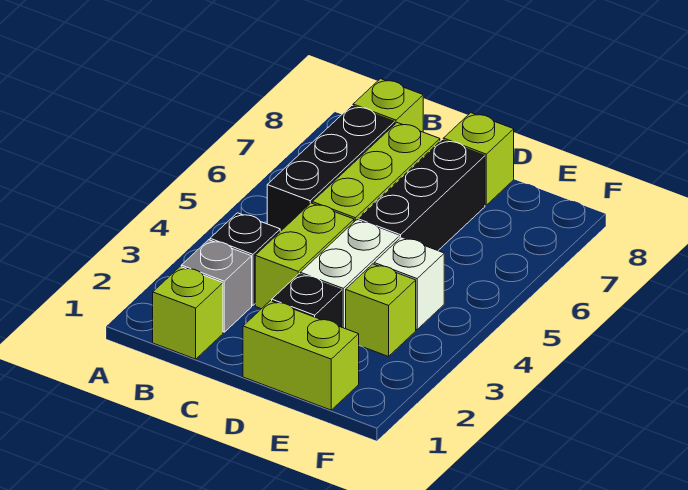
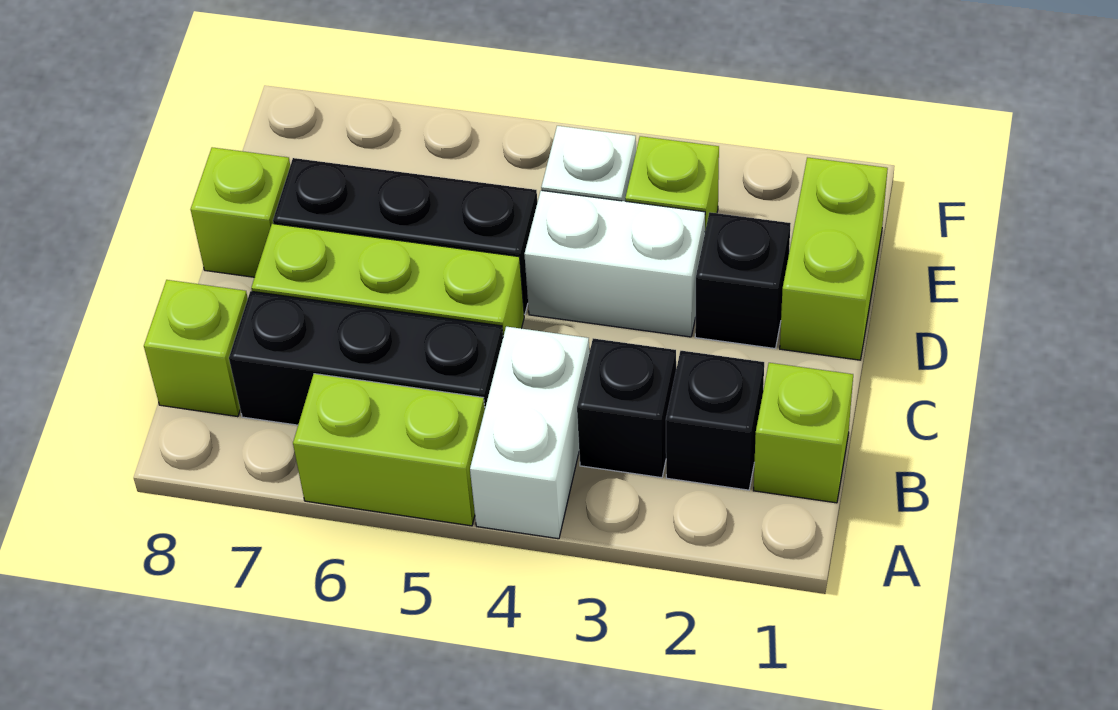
none -> white brick A4:B4 level 1
grey brick B2 level 1 -> black brick B2 level 1
lime brick C3:C4 level 1 -> lime brick A5:A6 level 1

